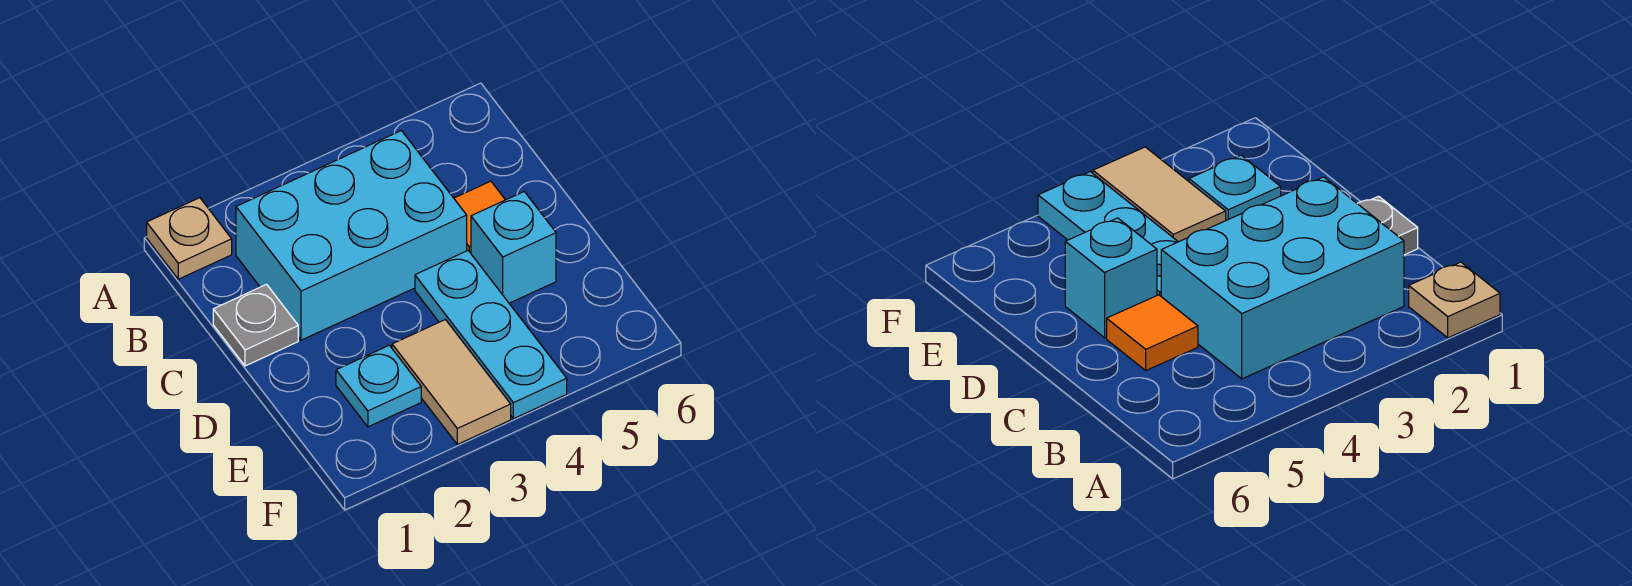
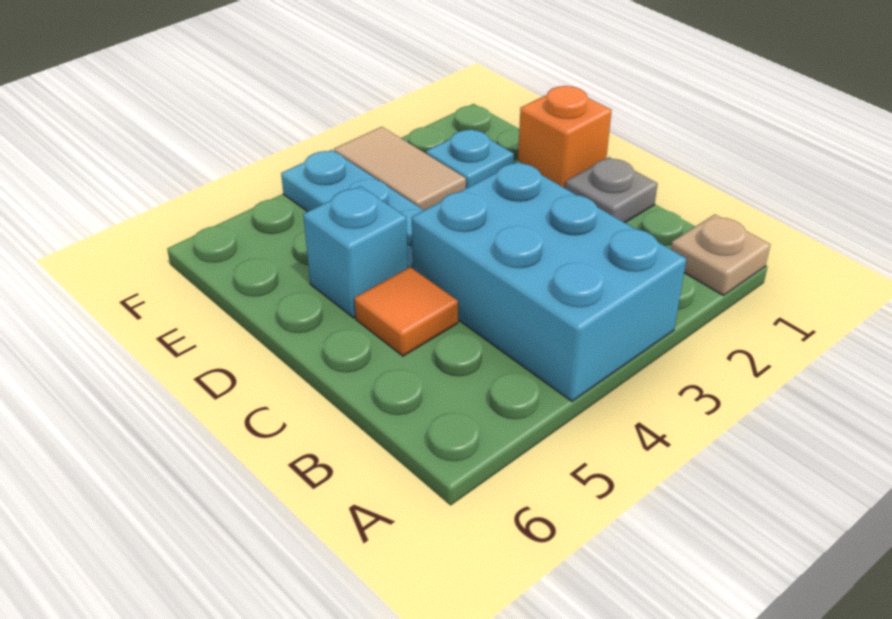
cyan brick B2:C4 level 1 -> cyan brick A3:C4 level 1
none -> orange brick D1 level 1

